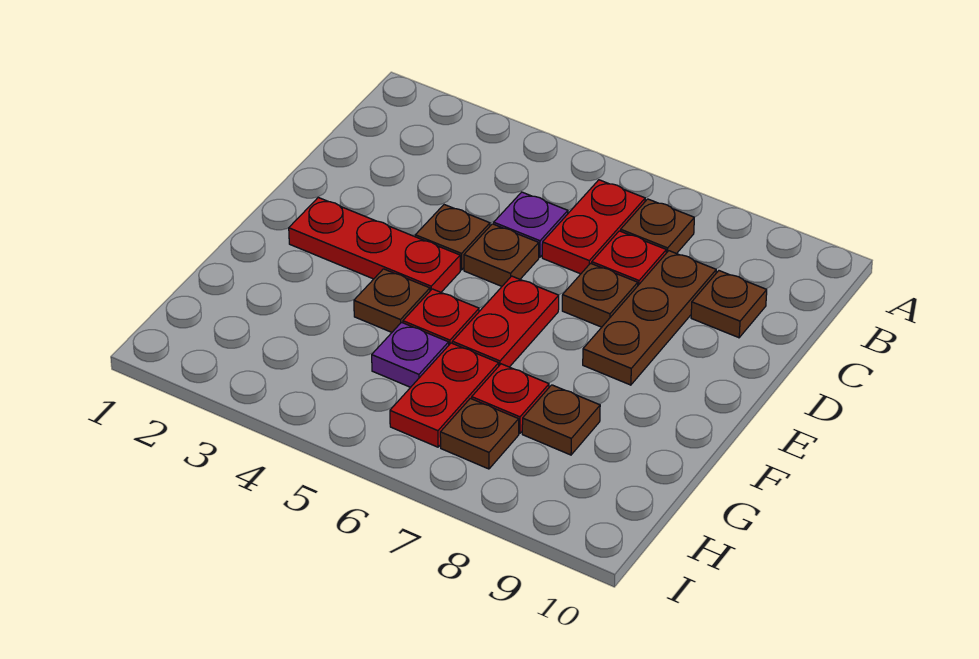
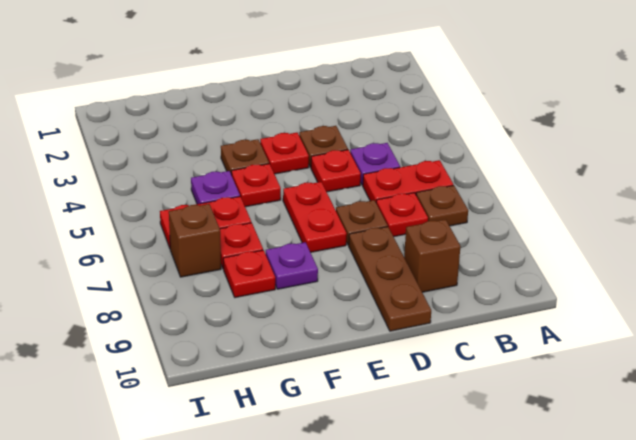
brown plate C8:E8 level 1 -> brown plate D8:D10 level 1
brown plate C9 level 1 -> brown brick C9 level 1
brown plate D5 level 1 -> red plate D5 level 1
red plate E2:E4 level 1 -> red plate E4 level 1
red plate E6:F6 level 1 -> red plate E6:E7 level 1
none -> purple plate F8 level 1
brown plate G8 level 1 -> red plate G8 level 1
brown plate H7 level 1 -> brown brick H7 level 1

